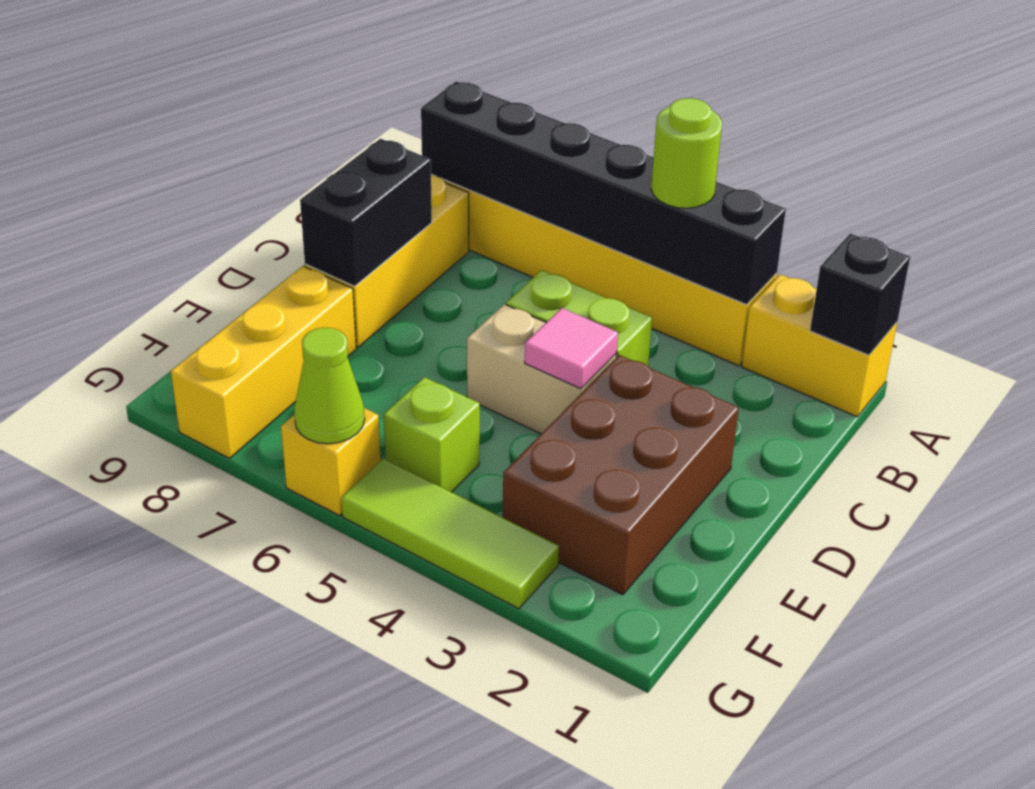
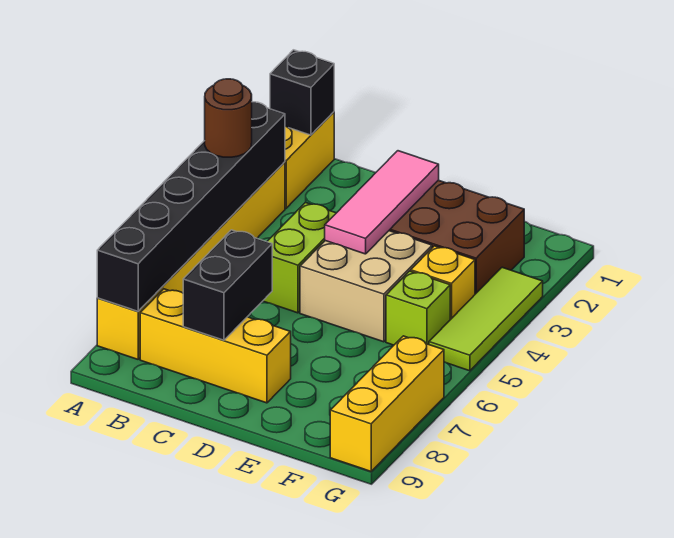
lime round brick A4 level 3 -> brown round brick A4 level 3
black brick C8:D8 level 2 -> black brick C7:C8 level 2
tan brick D4:D5 level 1 -> tan brick D4:E5 level 1
pink tile D4 level 2 -> pink tile D2:D4 level 2
yellow brick E8:G8 level 1 -> yellow brick G7:G9 level 1
yellow brick G6 level 1 -> yellow brick F4 level 1
lime cone G6 level 2 -> none

